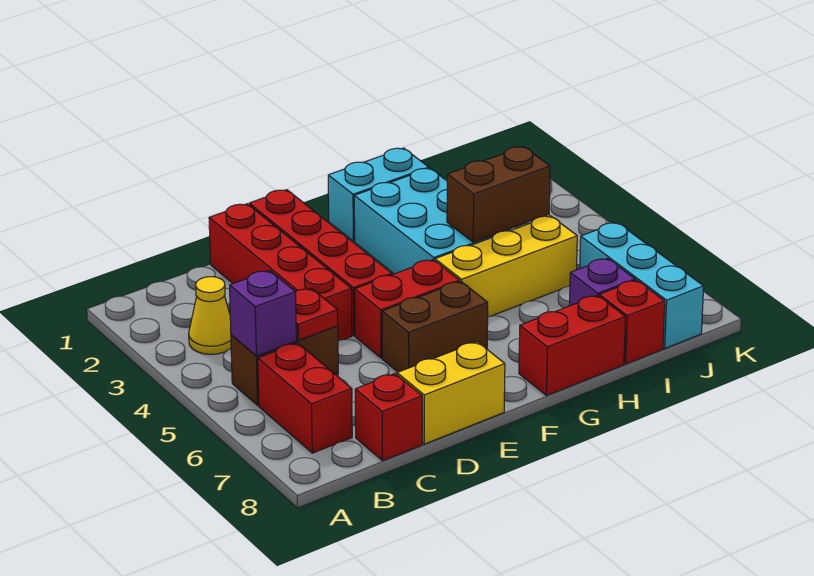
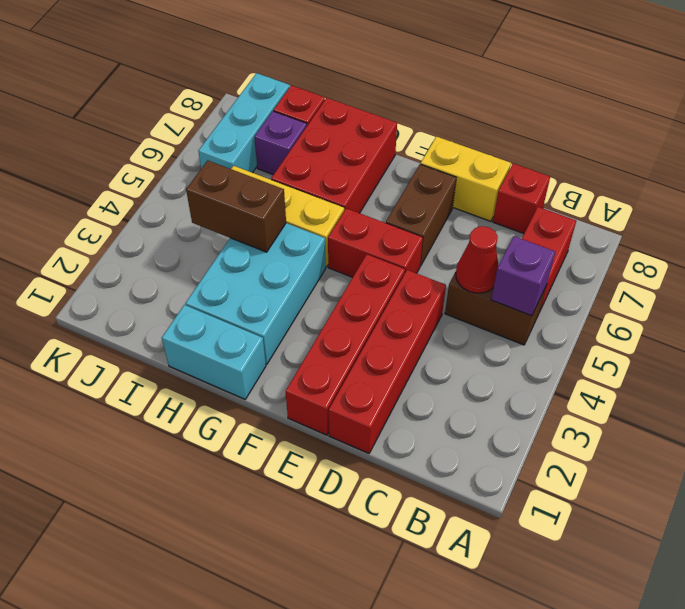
yellow cone B3 level 1 -> none
red plate C5 level 2 -> red cone C5 level 2
brown brick E6:F6 level 1 -> brown brick E6:E7 level 1
red brick G8:H8 level 1 -> red brick G6:H8 level 1

